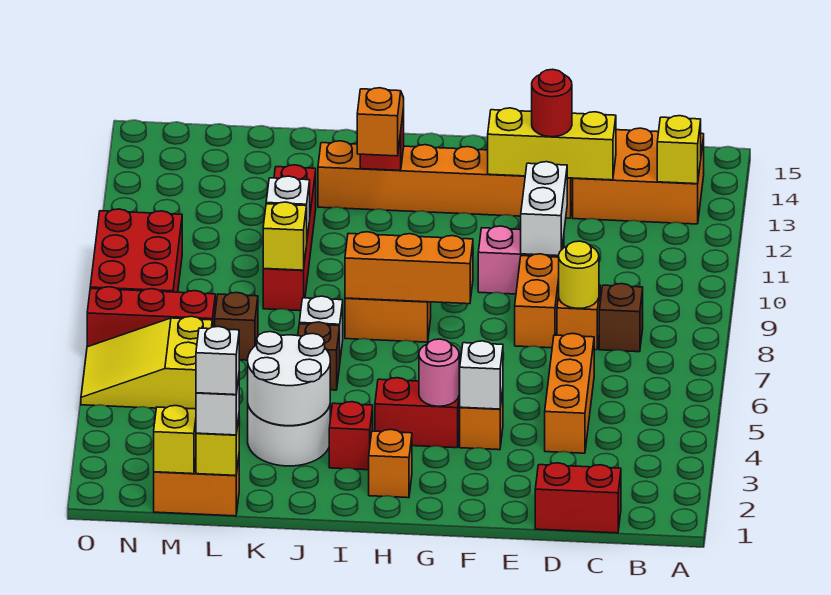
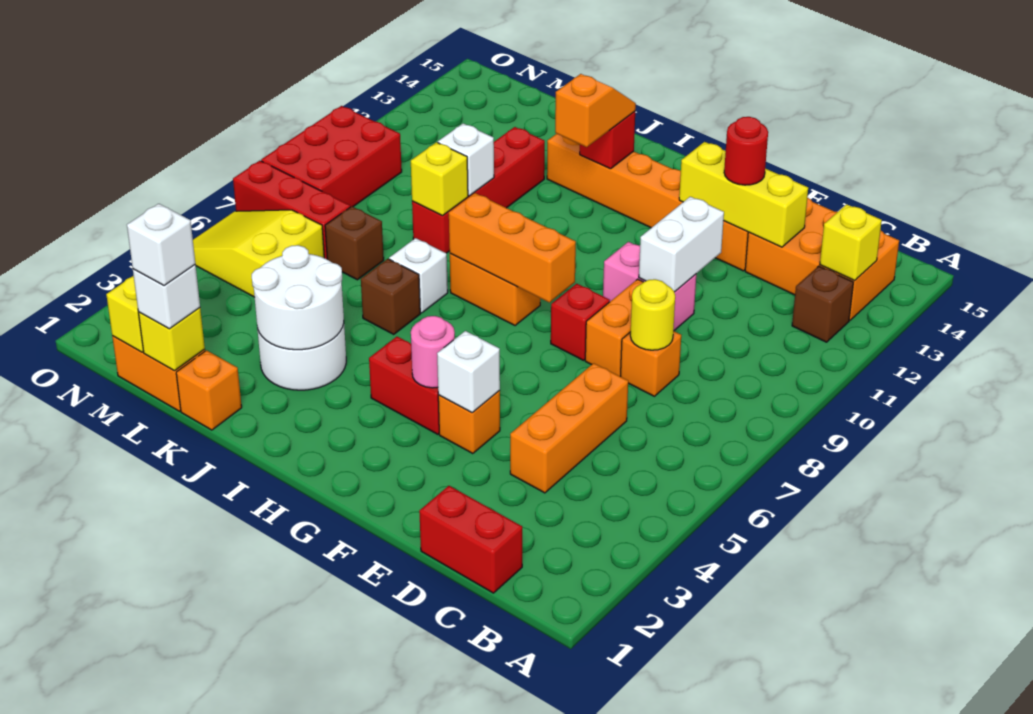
brown brick C8 level 1 -> brown brick B12 level 1
orange brick H2 level 1 -> orange brick K1 level 1
red brick I3 level 1 -> red brick F8 level 1

